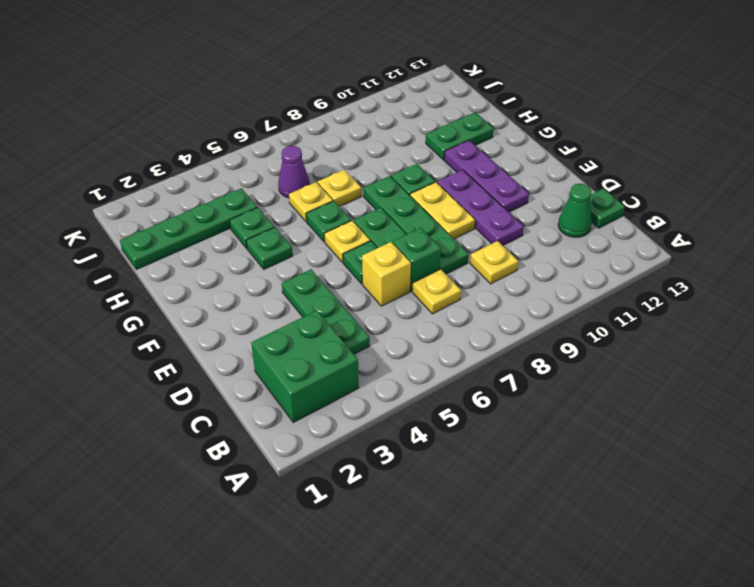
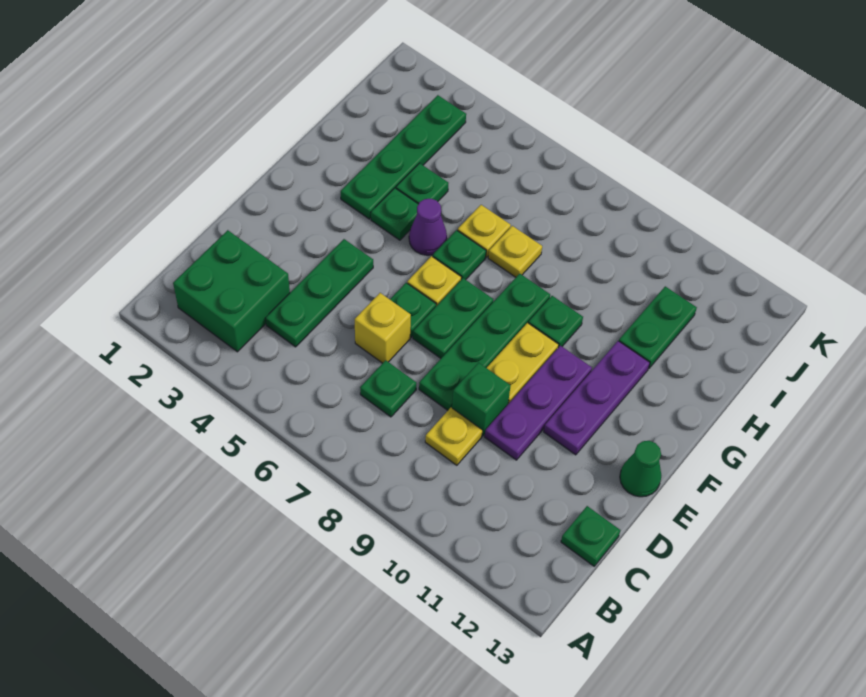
yellow plate C7 level 1 -> green plate C7 level 1
green cone C12 level 1 -> green cone E13 level 1
green brick D7 level 1 -> green brick D9 level 1
green plate H11:H12 level 1 -> green plate H11:I11 level 1
green plate I1:I4 level 1 -> green plate G3:J3 level 1
purple cone I6 level 1 -> purple cone G5 level 1

